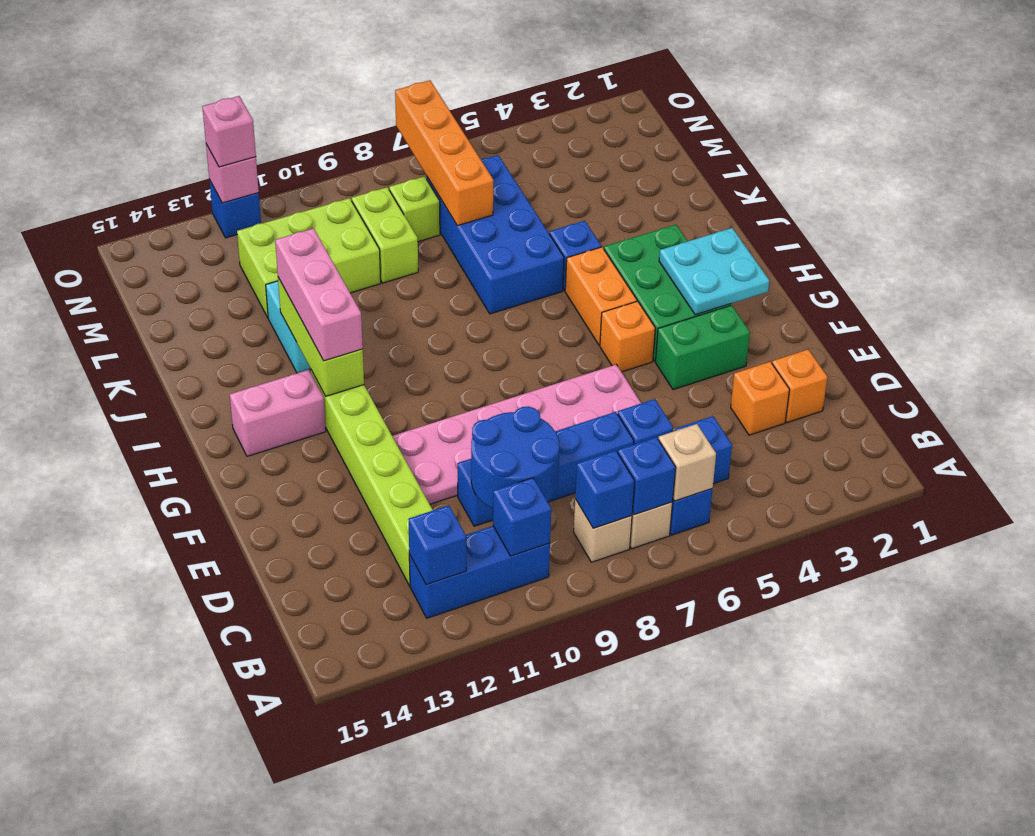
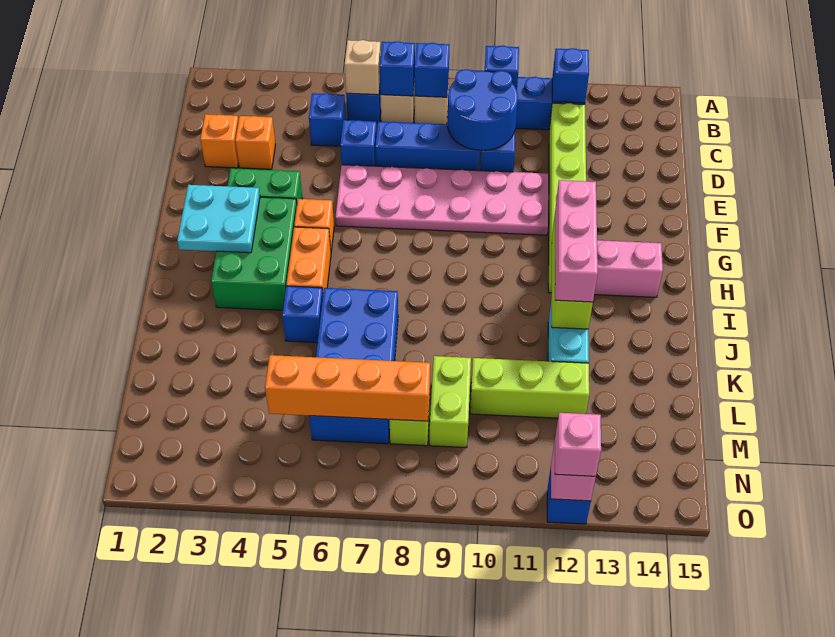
orange brick L7:O7 level 2 -> orange brick M5:M8 level 2
lime brick L10:M12 level 1 -> lime brick L10:L12 level 1

